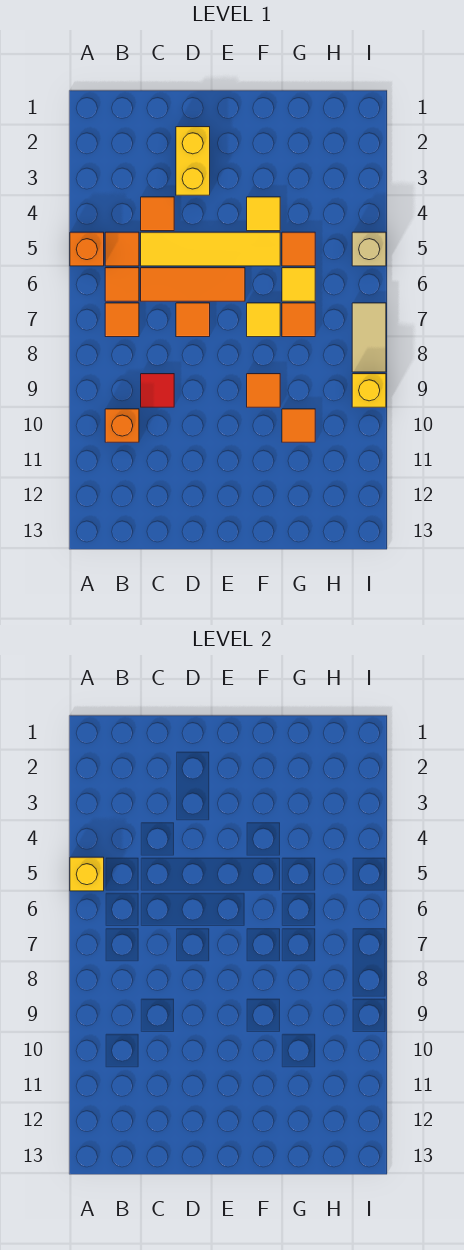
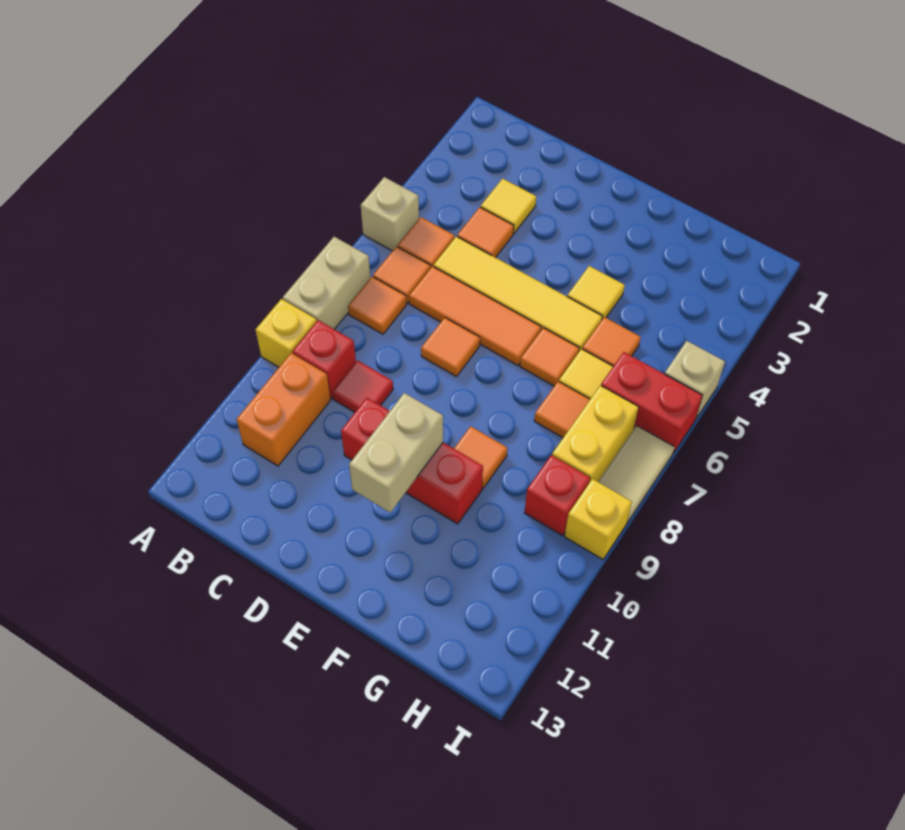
orange brick A5 level 1 -> tan brick A5 level 1
yellow brick A5 level 2 -> yellow brick A9 level 1
none -> tan brick A7:A8 level 1
none -> red brick B9 level 1
orange brick B10 level 1 -> orange brick B10:B11 level 1
yellow brick D2:D3 level 1 -> yellow brick H7:H8 level 1
none -> red brick D10:F10 level 1
none -> tan brick E10:E11 level 2
yellow tile F7 level 1 -> yellow tile C3 level 1
orange tile G10 level 1 -> orange tile F6 level 1
none -> red brick H6:I6 level 1
none -> red brick H9 level 1

